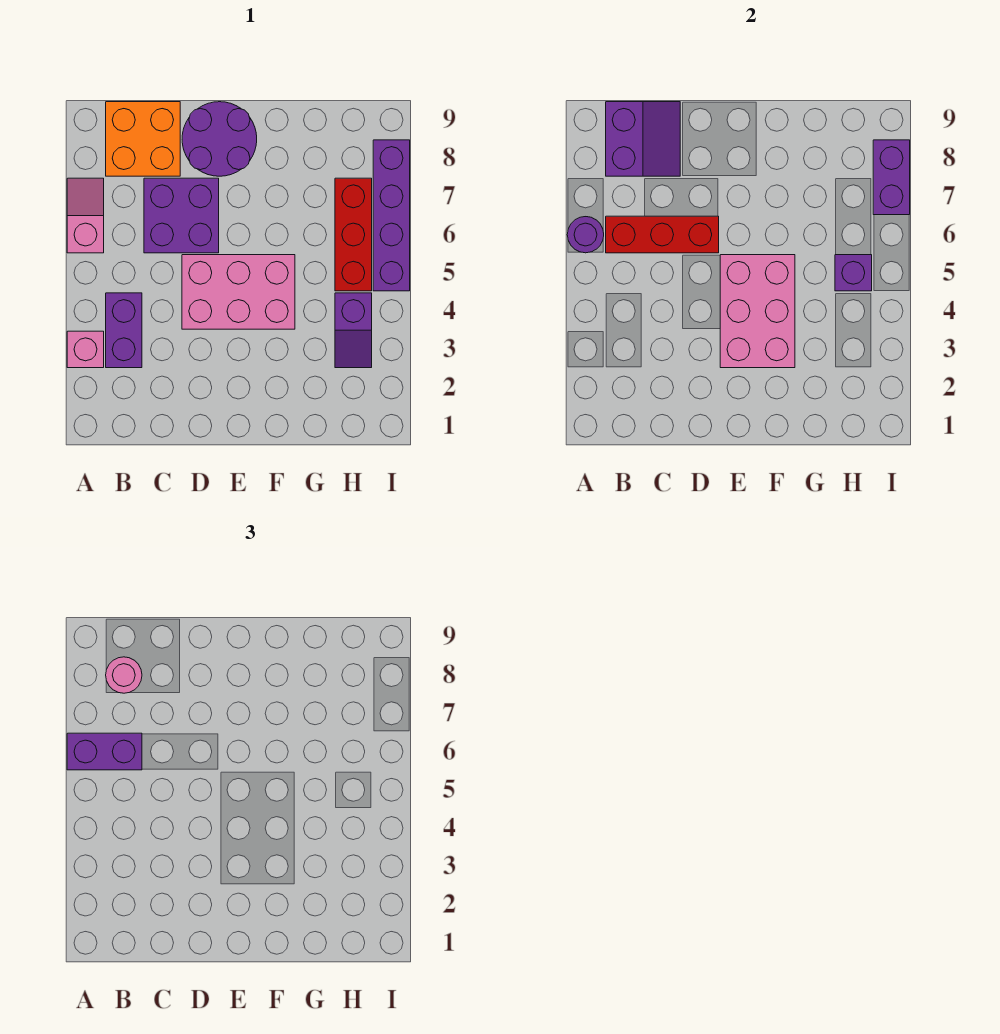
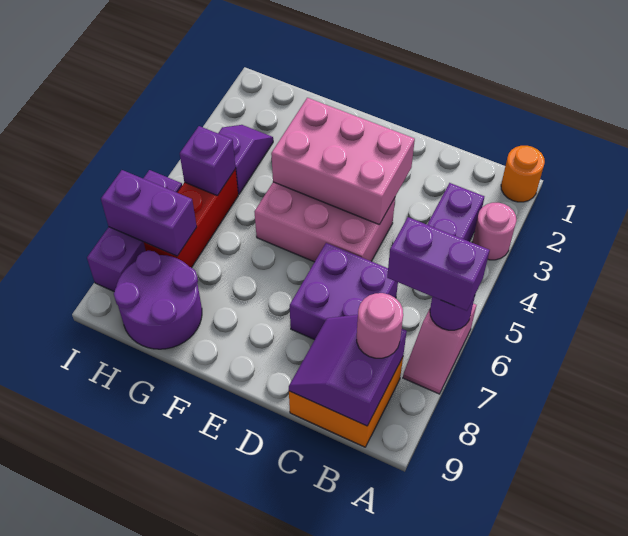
none -> orange round brick A1 level 1
pink brick A3 level 1 -> pink round brick A3 level 1
red brick B6:D6 level 2 -> none
purple round brick D8:E9 level 1 -> purple round brick G8:H9 level 1
pink brick E3:F5 level 2 -> pink brick D3:F4 level 2
purple brick I5:I8 level 1 -> purple brick I6:I8 level 1
purple brick I7:I8 level 2 -> purple brick H7:I7 level 2

